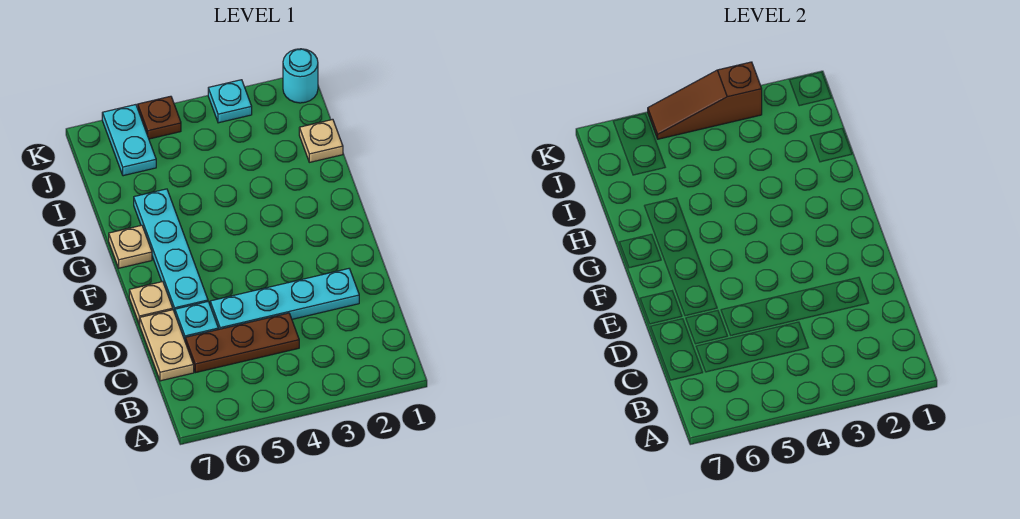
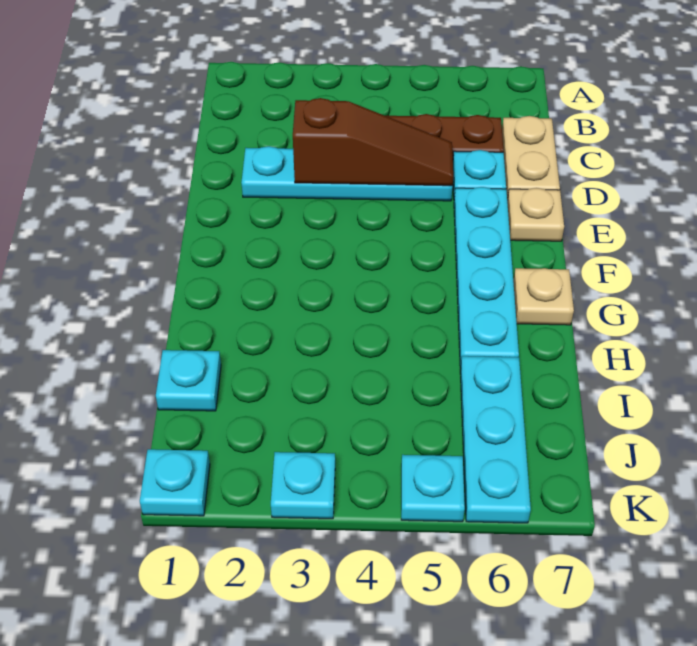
tan plate I1 level 1 -> cyan plate I1 level 1
cyan plate J6:K6 level 1 -> cyan plate I6:K6 level 1
cyan round brick K1 level 1 -> cyan plate K1 level 1
brown slope K3:K5 level 2 top 3 -> brown slope D3:D5 level 2 top 3
brown plate K5 level 1 -> cyan plate K5 level 1

